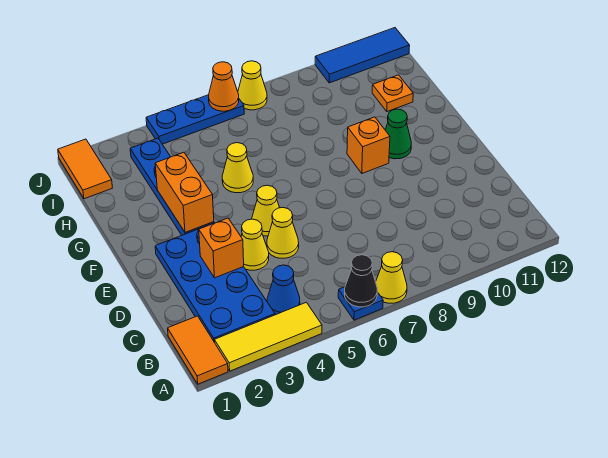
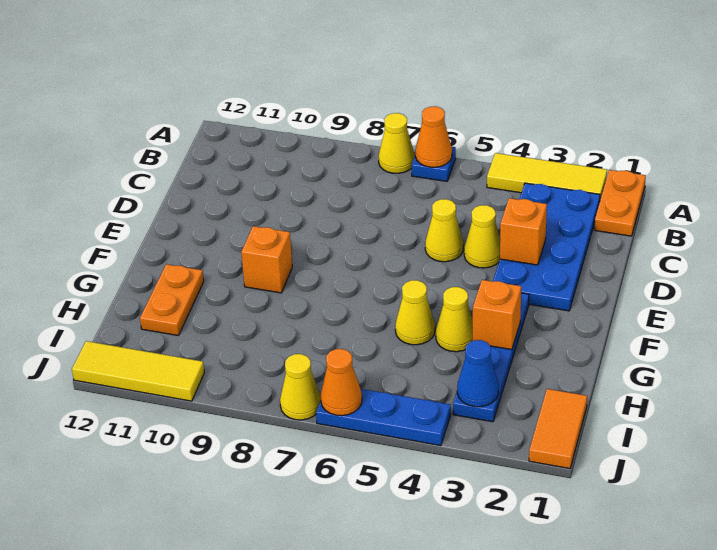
orange tile A1:B1 level 1 -> orange plate A1:B1 level 1
black cone A6 level 2 -> orange cone A6 level 2
blue cone B4 level 1 -> blue cone I3 level 2
yellow cone E5 level 1 -> yellow cone G4 level 1
orange brick F3:G3 level 2 -> orange brick G3 level 2
green cone F10 level 1 -> none
orange plate H11 level 1 -> orange plate G11:H11 level 1
blue tile J10:J12 level 1 -> yellow tile J10:J12 level 1

